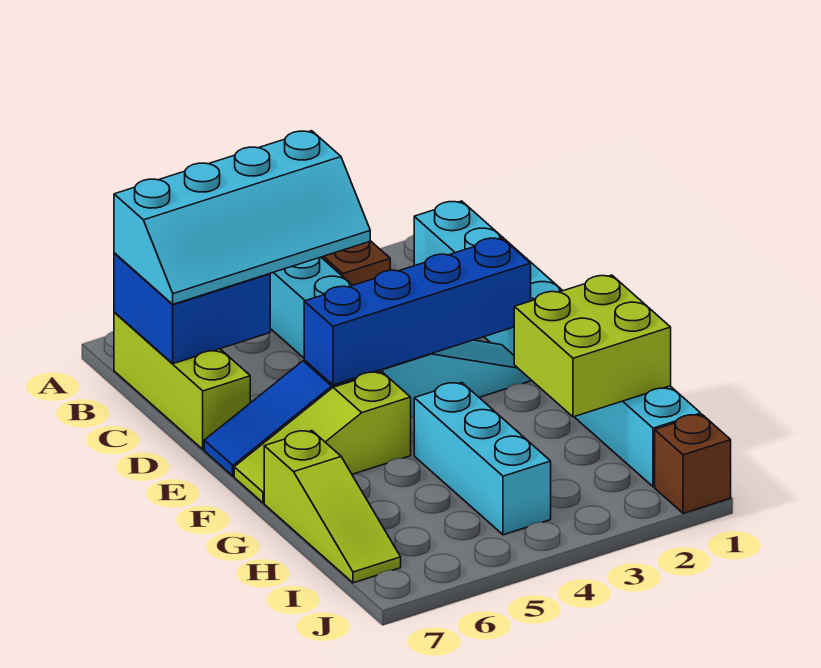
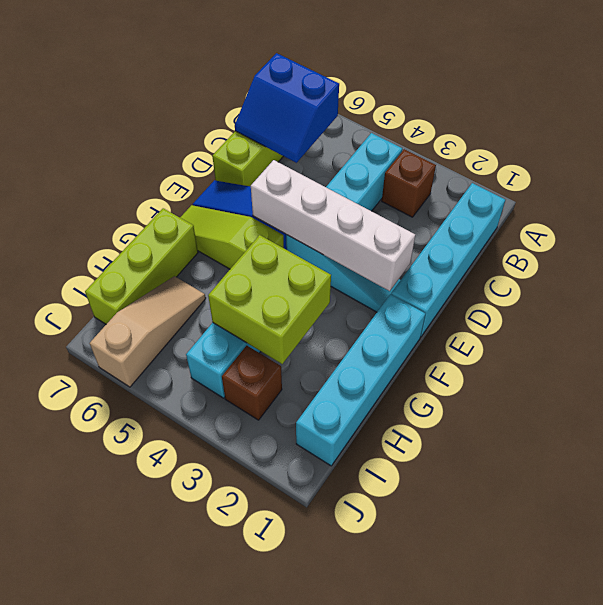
cyan slope B4:C7 level 3 top B -> none
blue brick B6:C7 level 2 -> blue slope B6:C7 level 2 top B
blue brick E2:E5 level 2 -> white brick E2:E5 level 2
lime brick G1:H2 level 2 -> lime brick G3:H4 level 2
lime slope G7:I7 level 1 top G -> lime brick G7:I7 level 1
none -> tan slope H6:J6 level 1 top J
brown brick J1 level 1 -> brown brick I3 level 1

